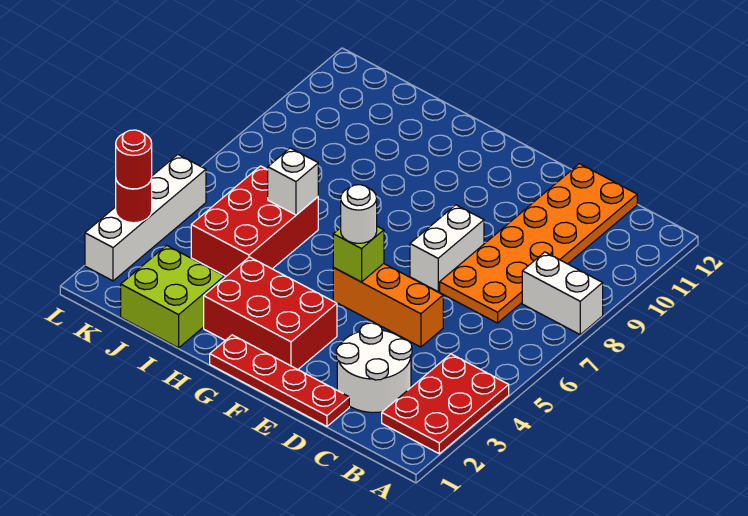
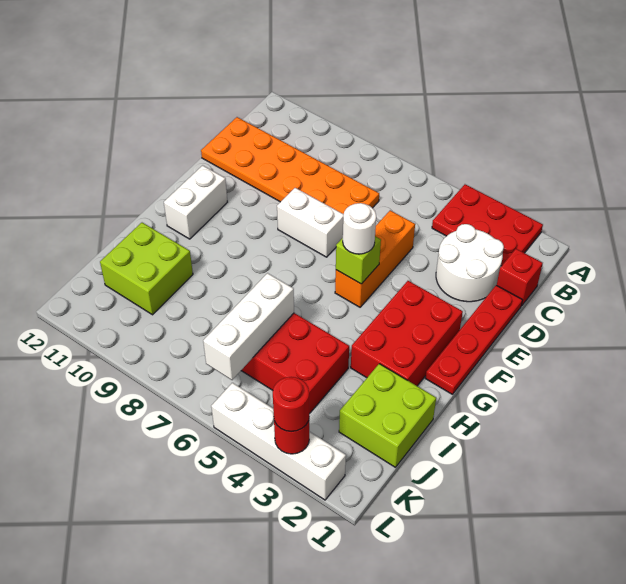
white brick A8:B8 level 1 -> white brick F11:G11 level 1
none -> red brick C1 level 1
white brick I6 level 2 -> white brick I6:K6 level 2
none -> lime brick I10:J11 level 1

